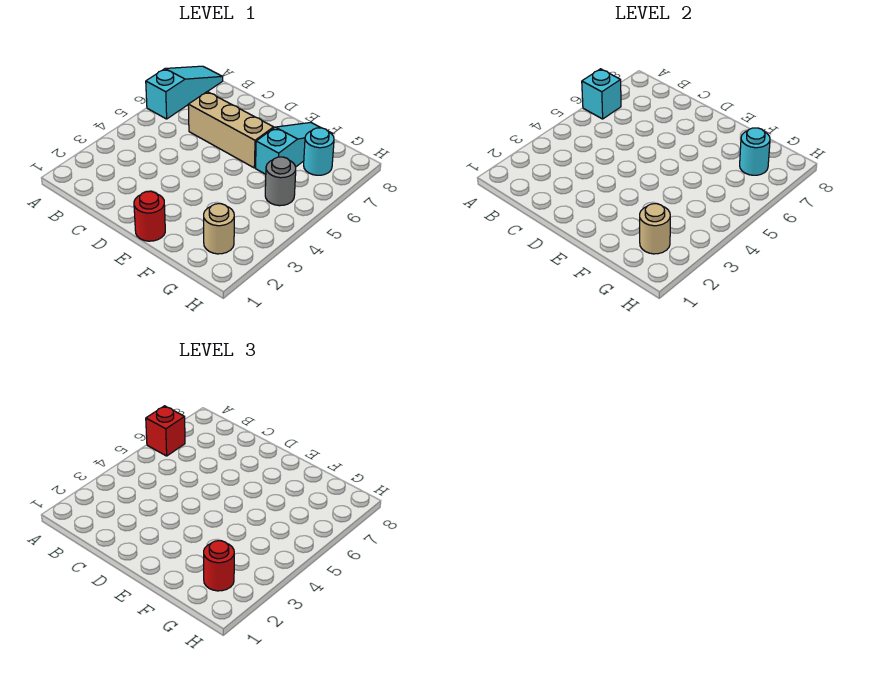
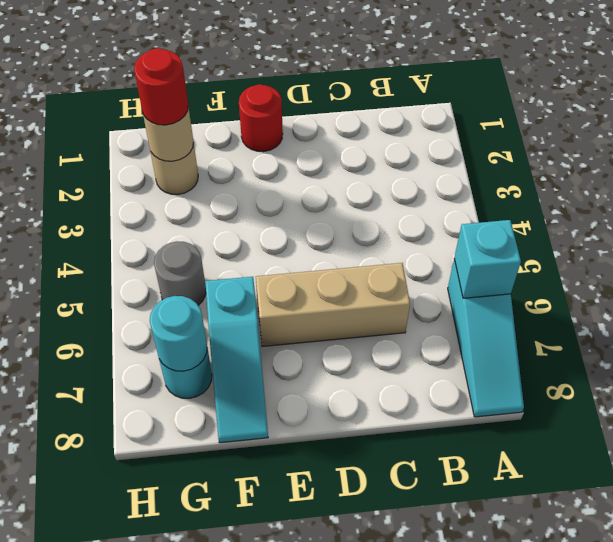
red brick A6 level 3 -> none

